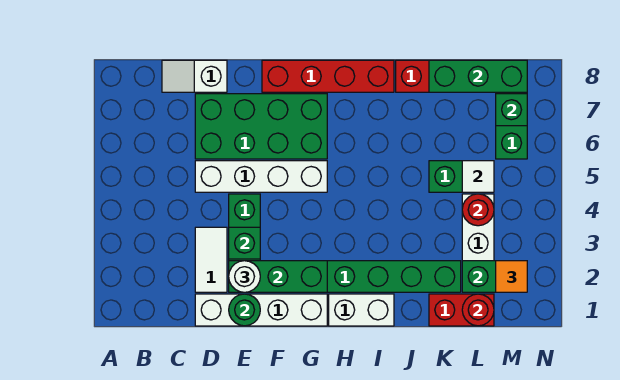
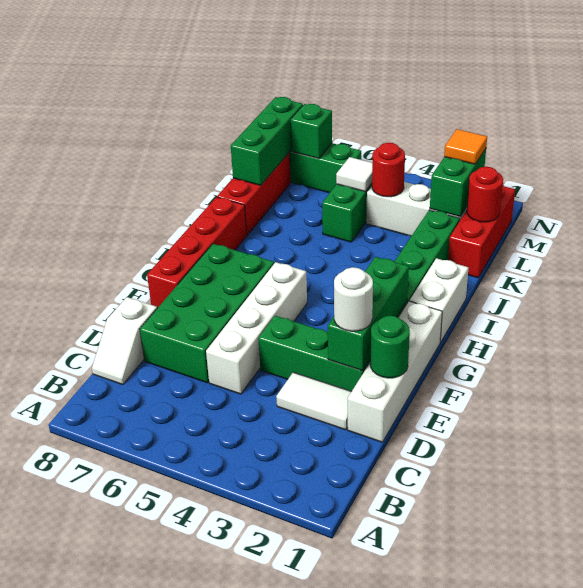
green brick E3 level 2 -> none
red brick K1:L1 level 1 -> red brick K1:M1 level 1

